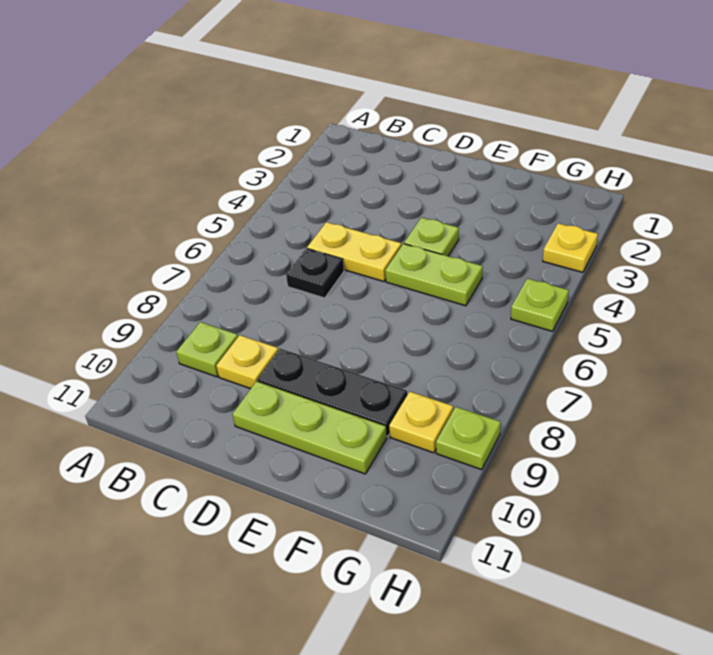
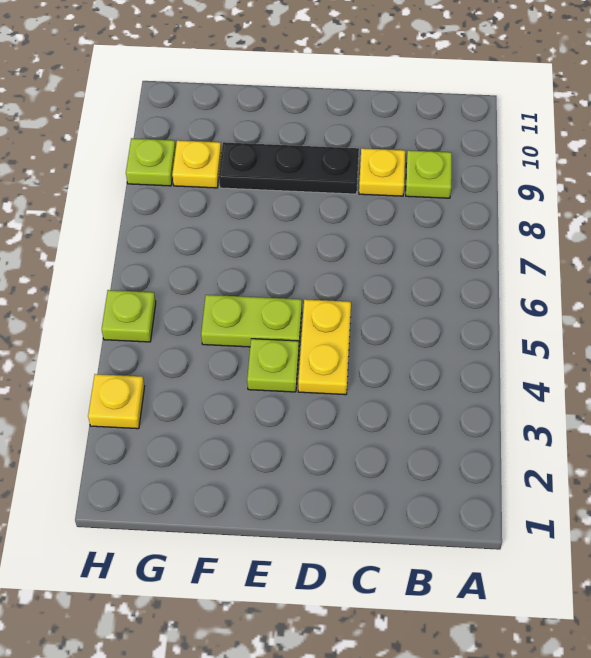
yellow plate C5:D5 level 1 -> yellow plate D4:D5 level 1
black plate C6 level 1 -> none
lime plate D10:F10 level 1 -> none

